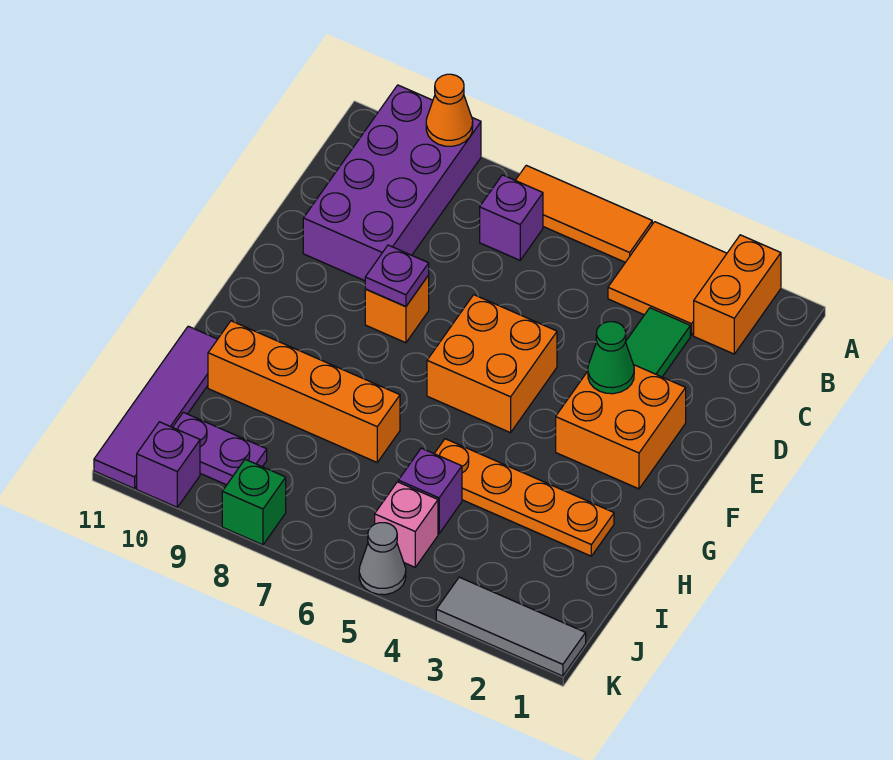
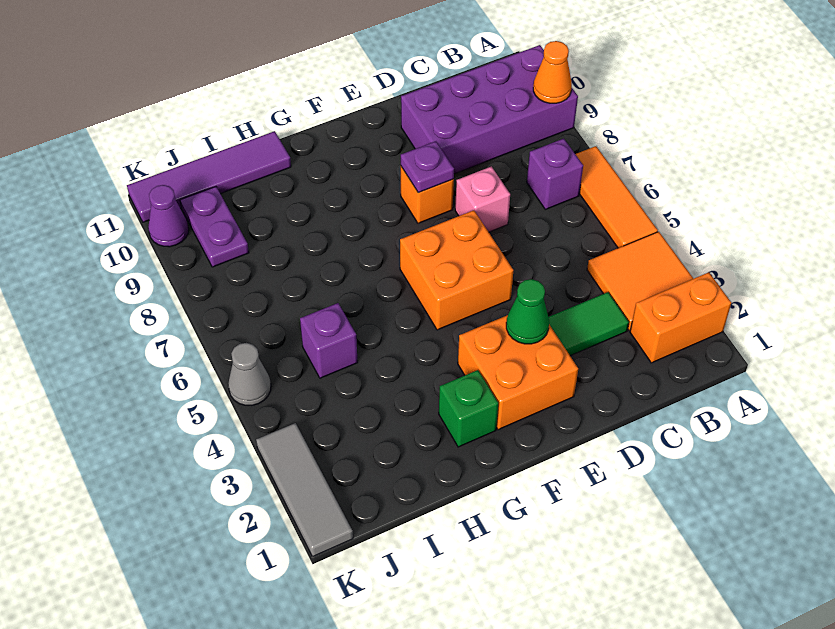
orange plate H2:H5 level 1 -> none
orange brick H7:H10 level 1 -> none
pink brick J5 level 1 -> pink brick D7 level 1
green brick K8 level 1 -> green brick G2 level 1
purple brick K10 level 1 -> purple cone K10 level 1

